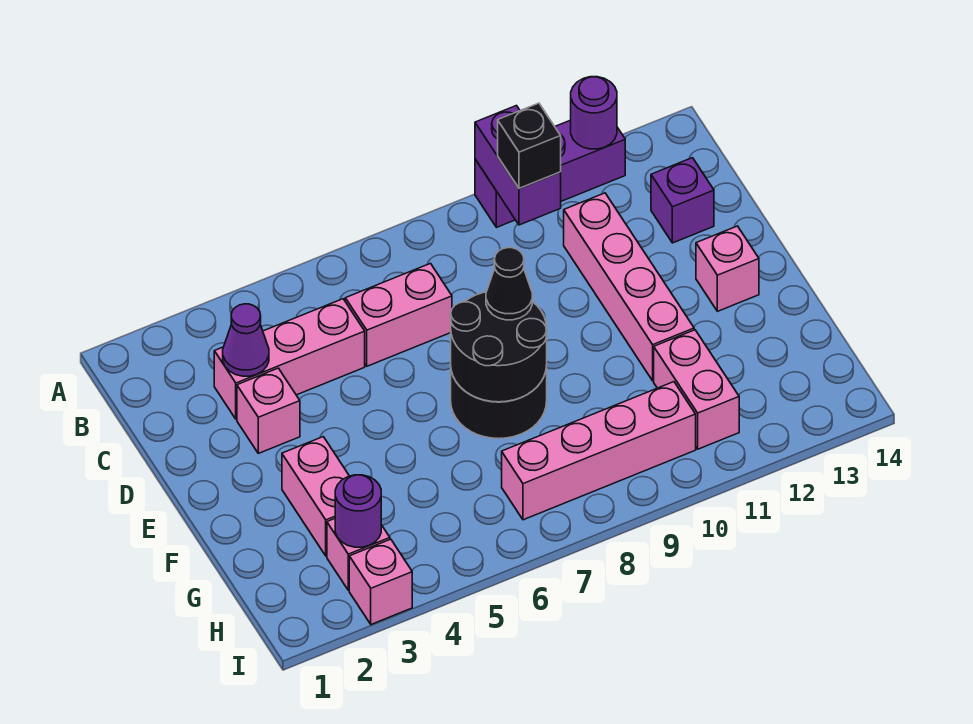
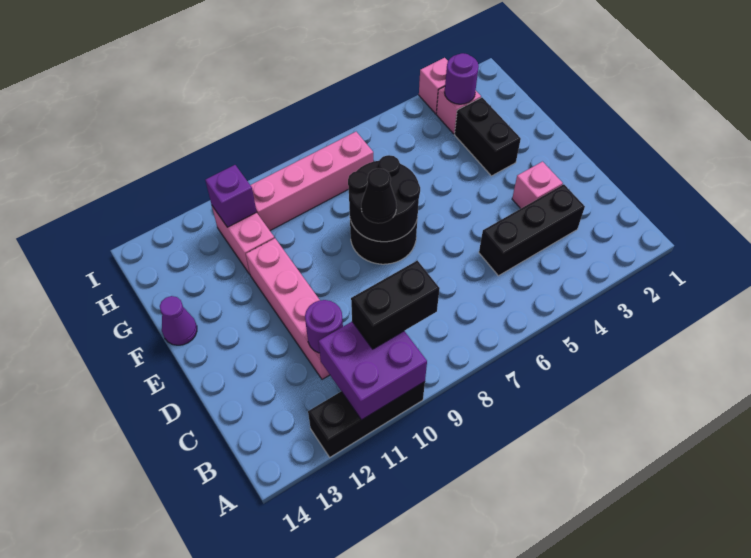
purple brick A10:A12 level 1 -> black brick A10:A12 level 1
purple brick A10:B10 level 2 -> purple brick A10:B11 level 2
purple round brick A12 level 2 -> purple round brick C11 level 2
black brick B10 level 3 -> black brick B9:B10 level 3
pink brick C3:C5 level 1 -> black brick C3:C5 level 1
purple cone C3 level 2 -> purple cone F14 level 1
pink brick C6:C7 level 1 -> none
purple brick C13 level 1 -> purple brick H11 level 2
pink brick E13 level 1 -> none
pink brick F3:G3 level 1 -> black brick F3:G3 level 1

